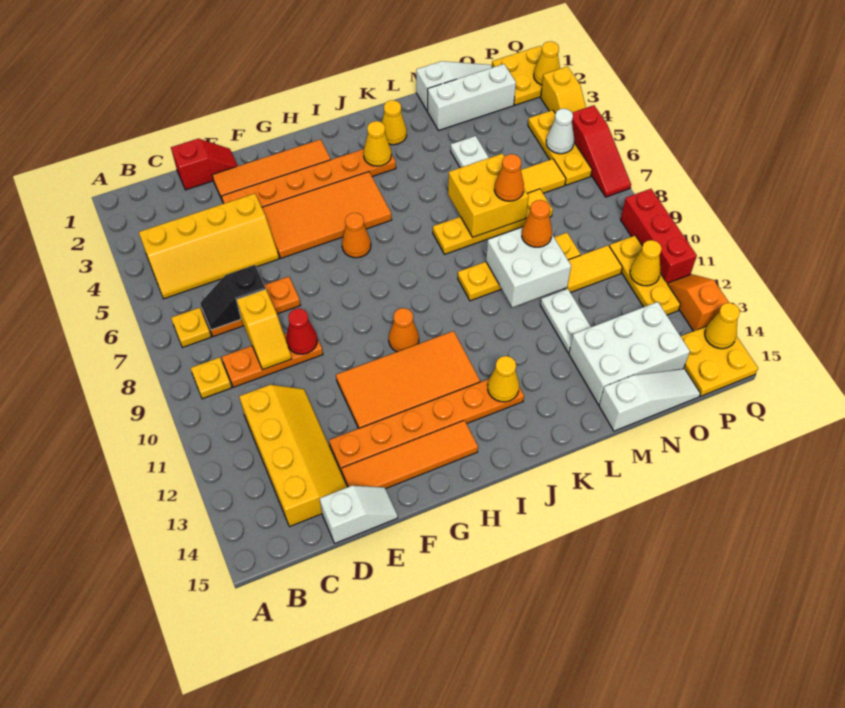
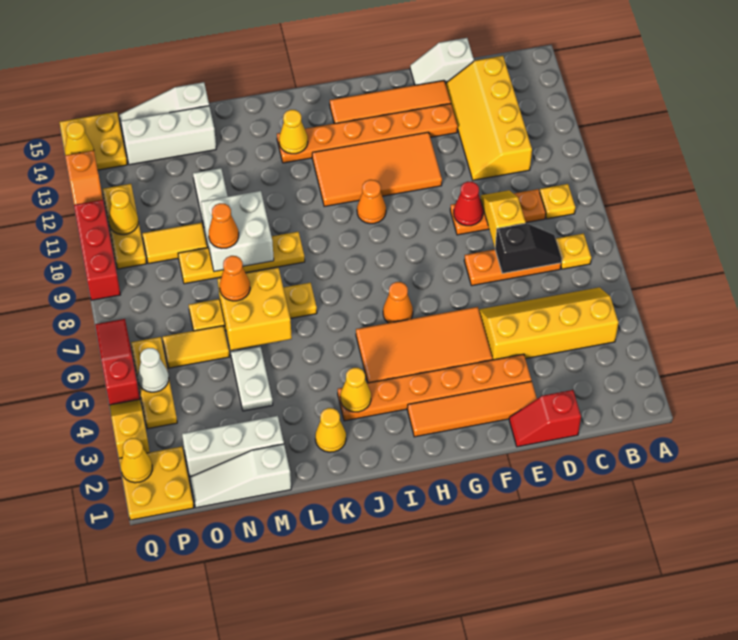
white brick M13:O14 level 1 -> white brick M14:O14 level 1

